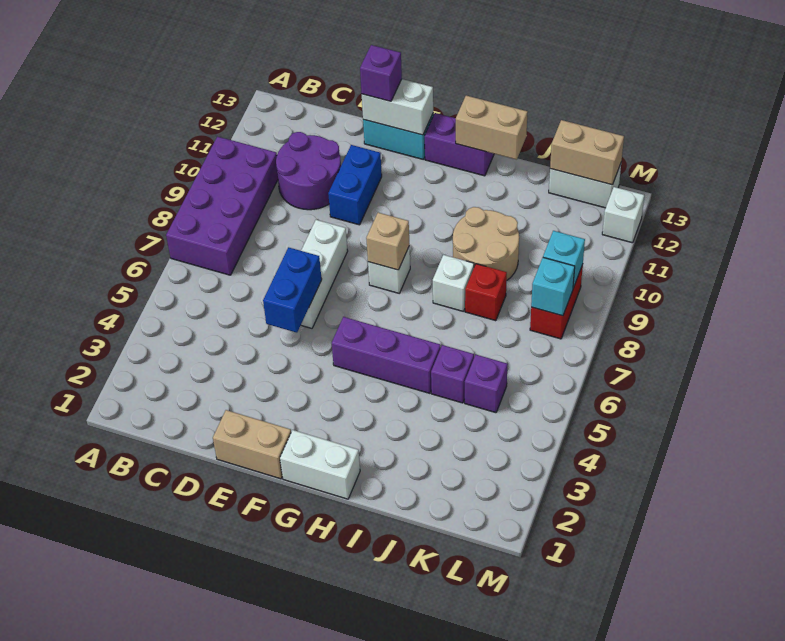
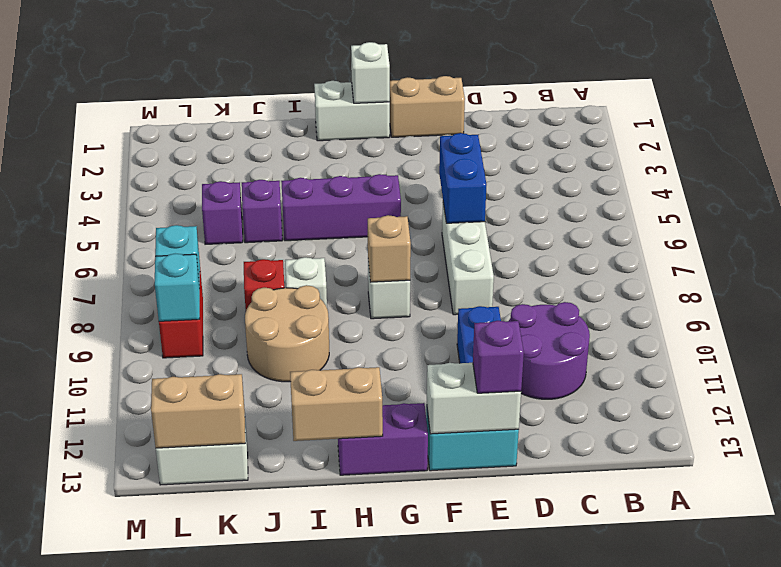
purple brick A7:B10 level 1 -> none
white brick M12 level 1 -> white brick G1 level 2

